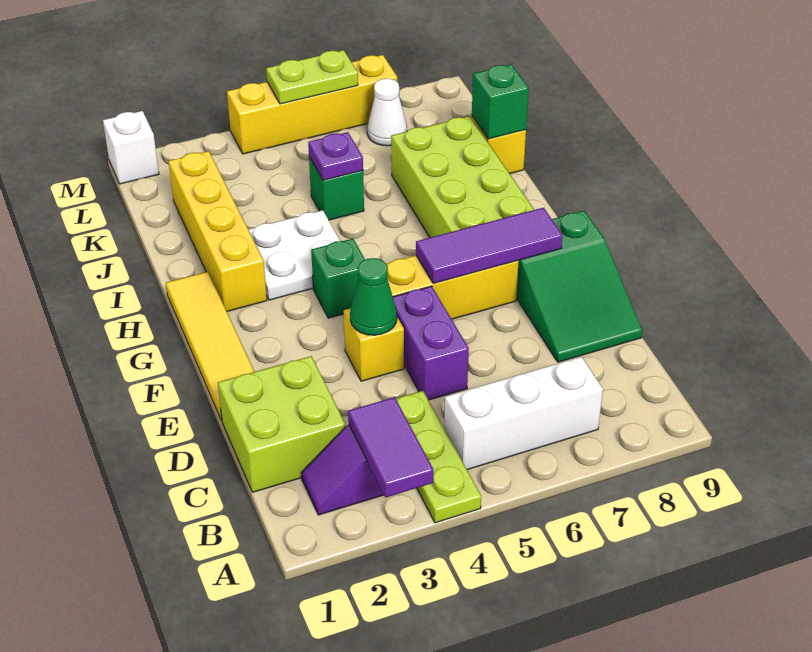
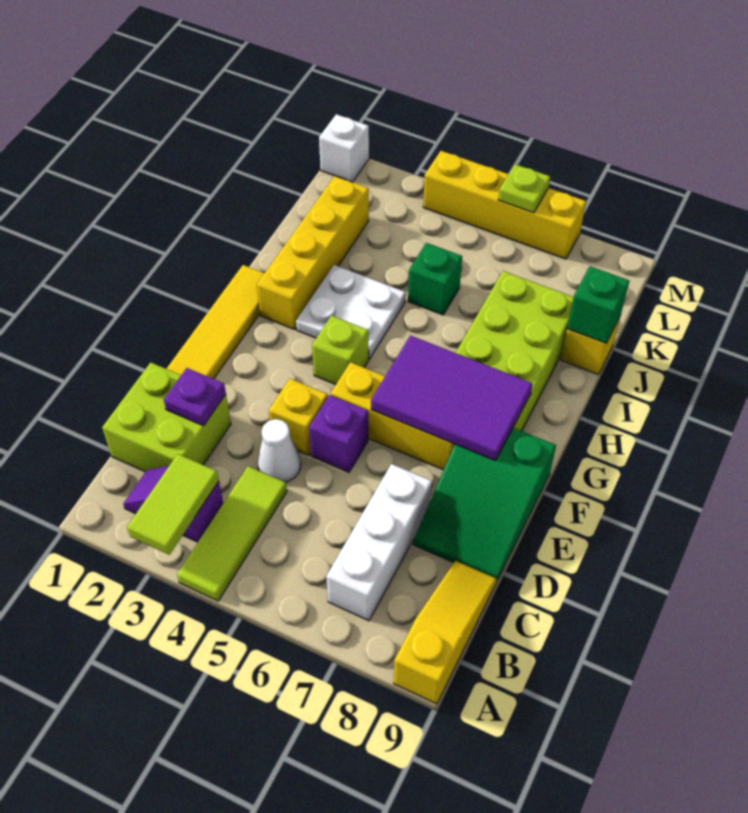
purple tile A3:B3 level 2 -> lime tile A3:B3 level 2
lime plate A4:C4 level 1 -> lime tile A4:C4 level 1
none -> yellow slope A9:C9 level 1 top A
white brick B5:B7 level 1 -> white brick B7:D7 level 1
purple brick D5:E5 level 1 -> purple brick E5 level 1
green cone E4 level 2 -> none
purple tile F6:F8 level 2 -> purple tile F6:G8 level 2
green brick G4 level 1 -> lime brick G4 level 1
purple plate J5 level 2 -> purple plate D2 level 2
white cone L7 level 1 -> white cone D4 level 1
lime plate M5:M6 level 2 -> lime plate M6 level 2

